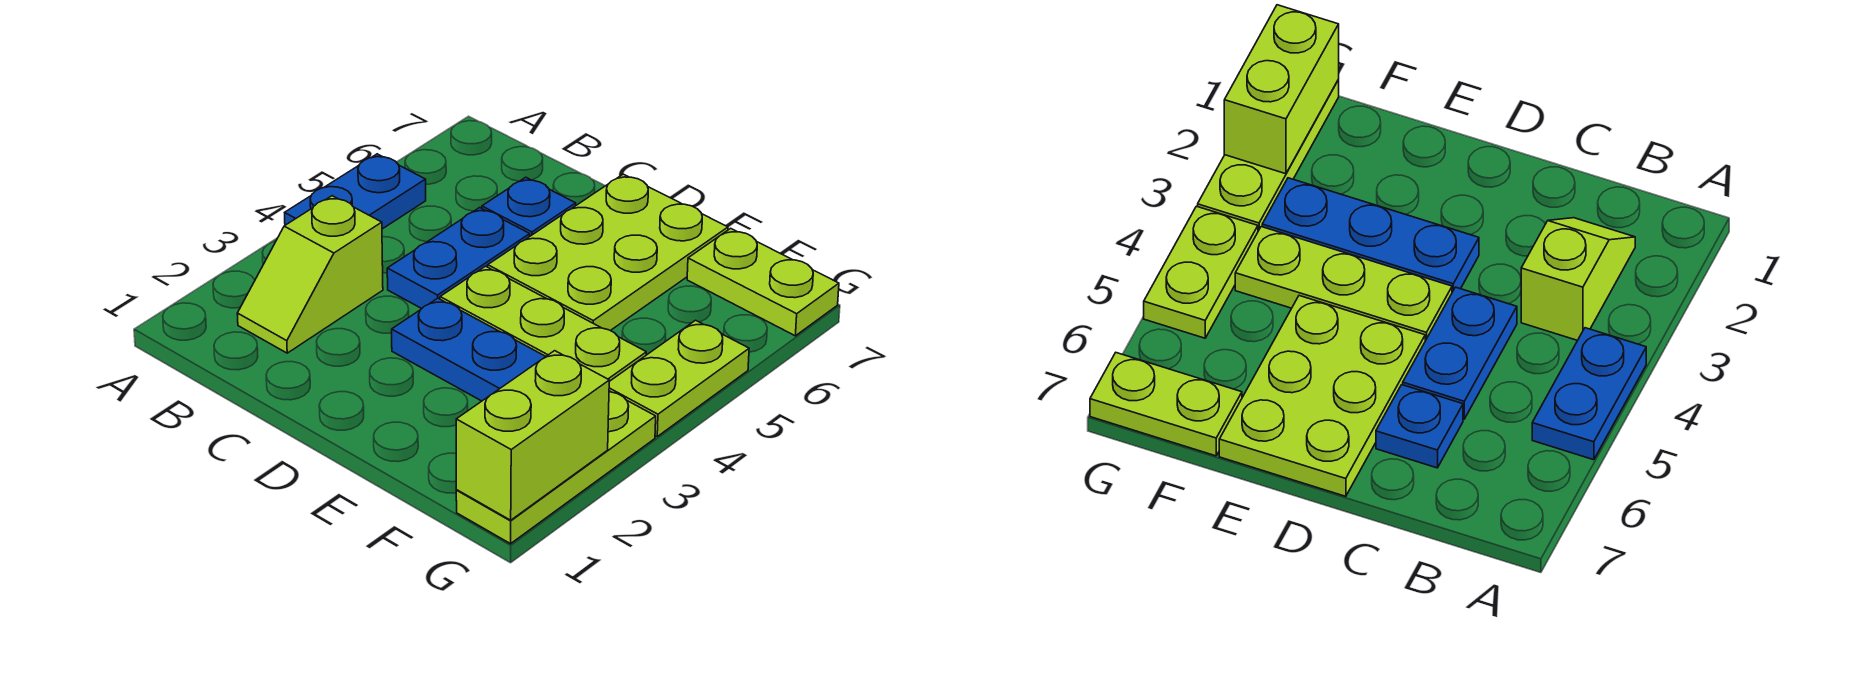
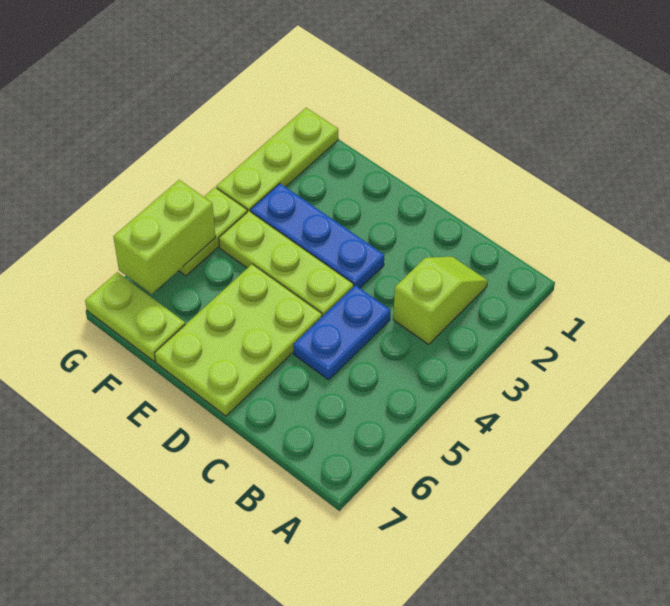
blue plate A4:A5 level 1 -> none
blue plate C6 level 1 -> none
lime brick G1:G2 level 2 -> lime brick G5:G6 level 2

